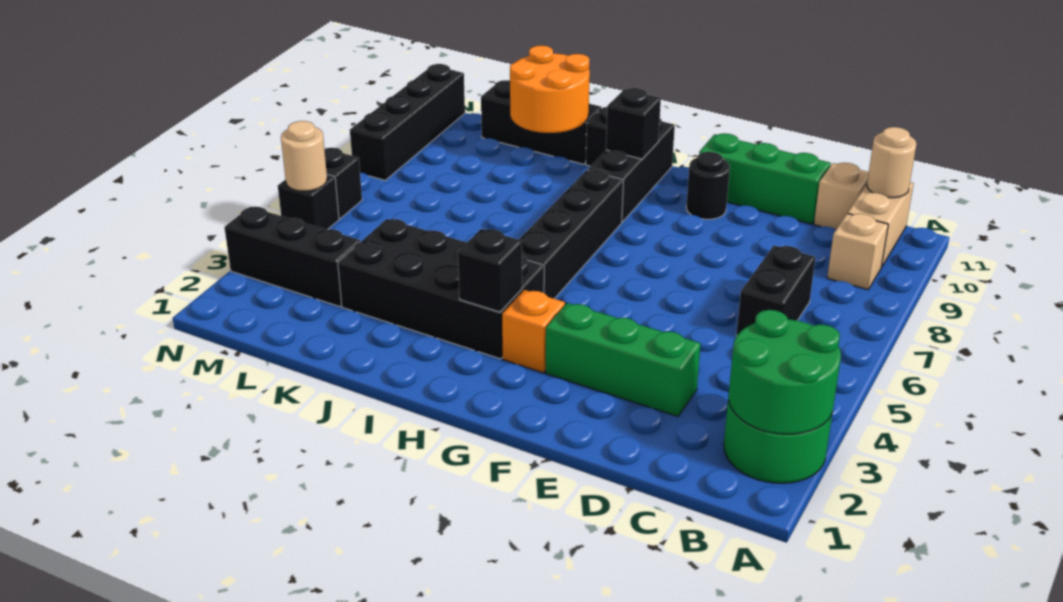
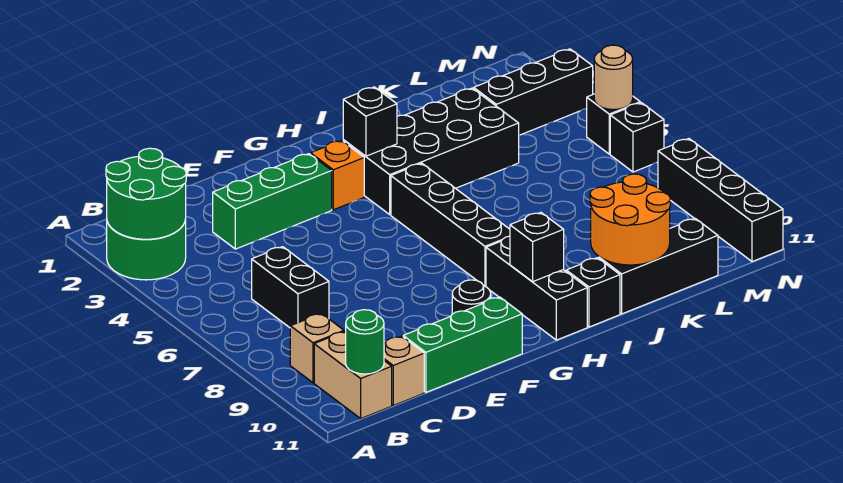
tan round brick B11 level 2 -> green round brick B11 level 2

